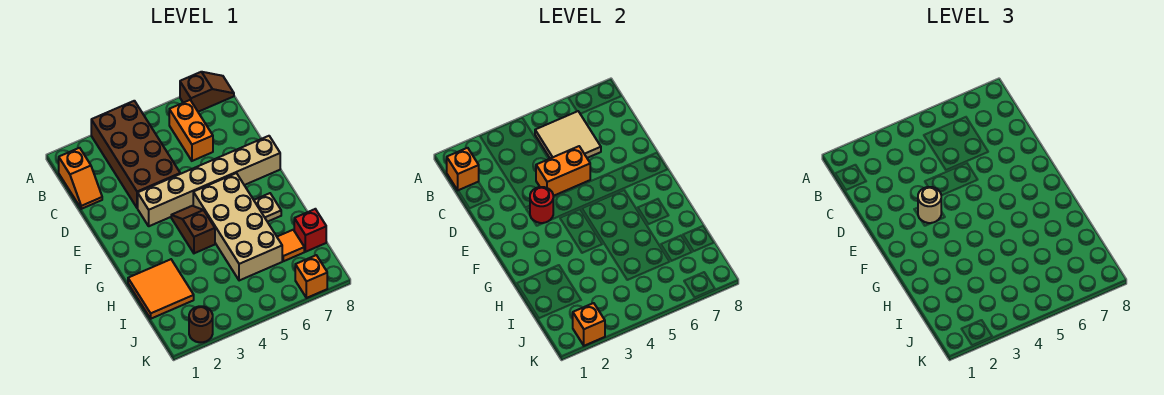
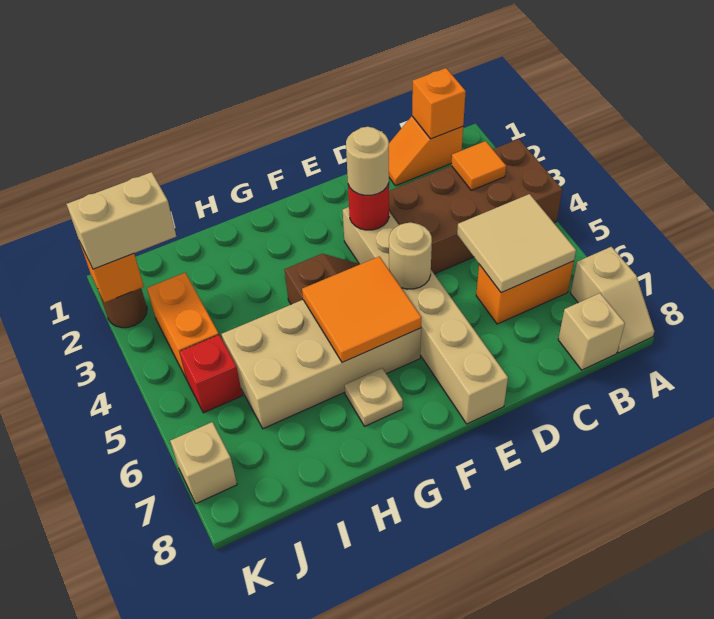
brown slope A7:A8 level 1 top 7 -> tan slope A7:A8 level 1 top 7
none -> tan brick B8 level 1
orange brick D4:D5 level 2 -> orange brick J3:J4 level 1
none -> tan round brick E5 level 2
orange tile H1:I2 level 1 -> orange tile F5:G6 level 2
orange tile I7 level 1 -> orange tile B3 level 2
red brick I8 level 1 -> red brick J5 level 1
none -> tan brick J2:K2 level 3
orange brick K7 level 1 -> tan brick K7 level 1

